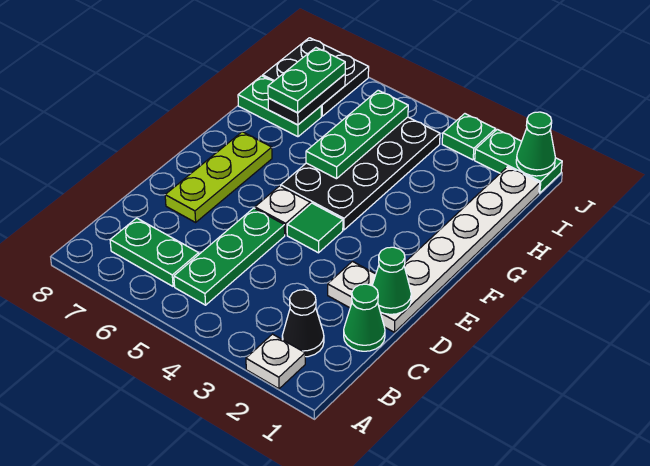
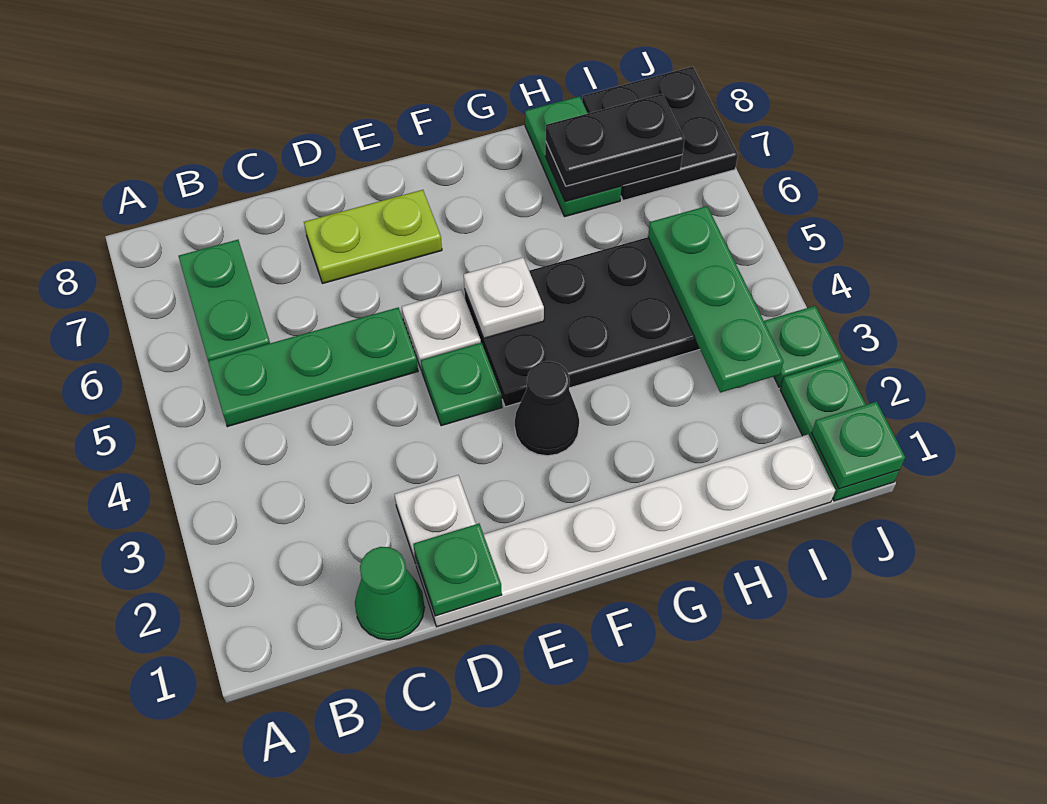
white plate A2 level 1 -> white plate F5 level 2
black cone B2 level 1 -> black cone F3 level 1
green cone D1 level 2 -> green plate D1 level 2
lime plate D7:F7 level 1 -> lime plate D7:E7 level 1
green tile E4 level 1 -> green plate E4 level 1
green plate G5:I5 level 2 -> green plate I3:I5 level 2
green plate H7:I7 level 3 -> black plate H7:I7 level 3
green cone J1 level 2 -> green plate J1 level 2

